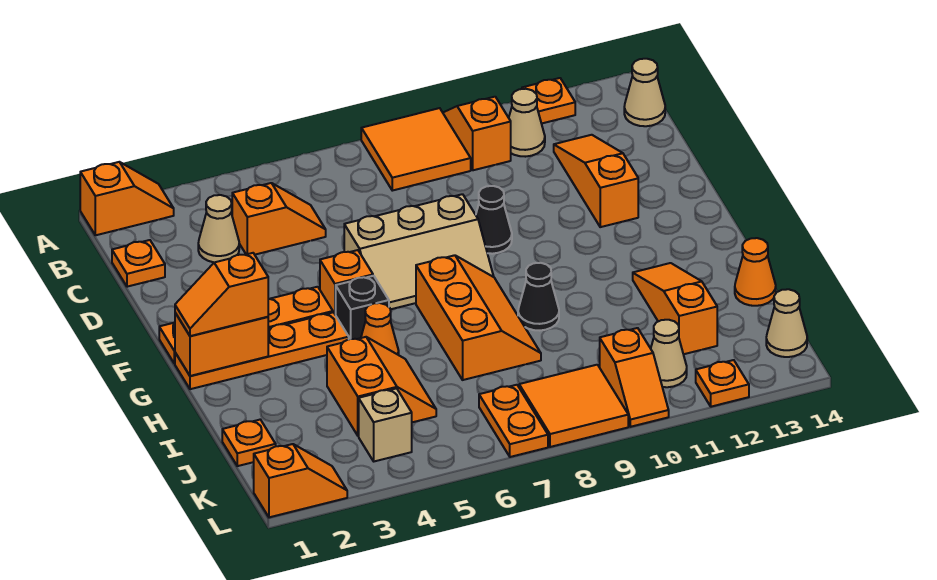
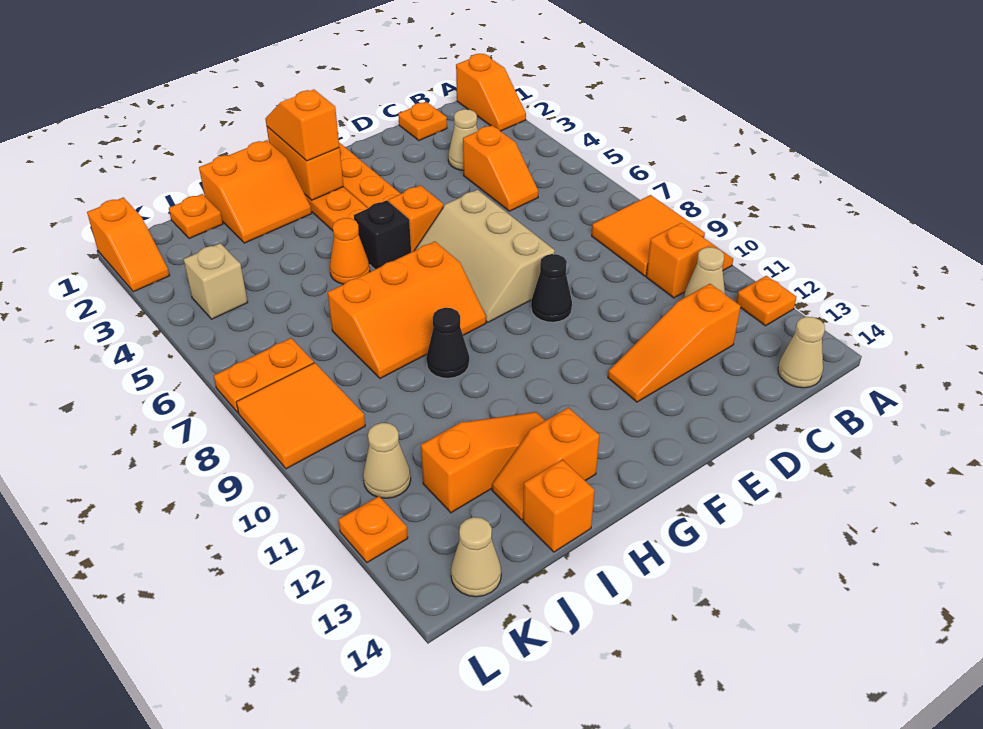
orange slope C12:E12 level 1 top E -> orange slope C12:E12 level 1 top C
orange slope I4:J5 level 1 top 4 -> orange slope H1:I2 level 1 top 1
orange cone I14 level 1 -> orange brick I14 level 1
orange slope K10:L10 level 1 top K -> orange slope H13:I13 level 1 top H

